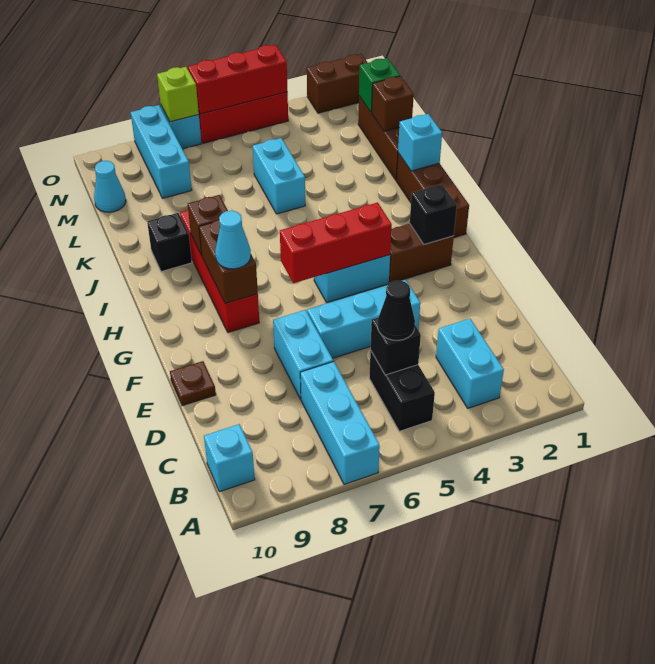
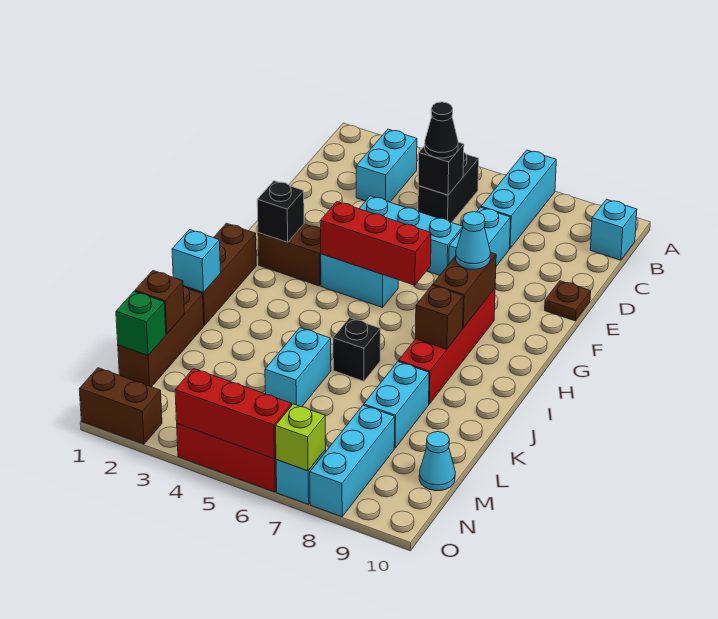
black brick J9 level 1 -> black brick J6 level 1
none -> cyan brick K8:L8 level 1

